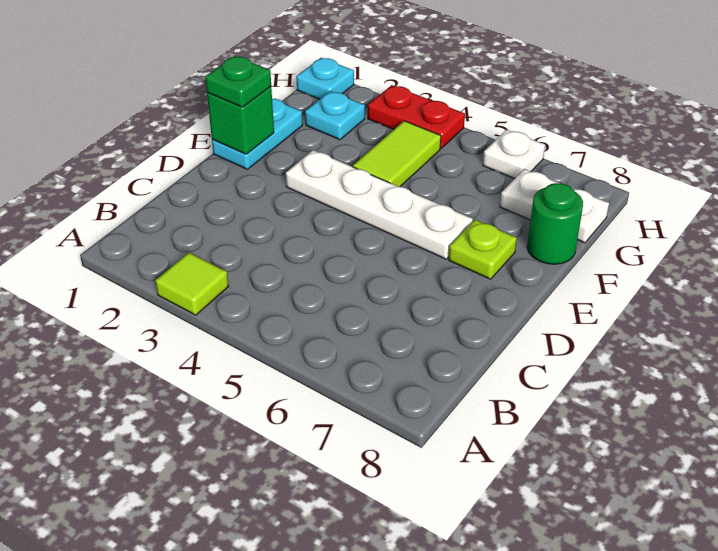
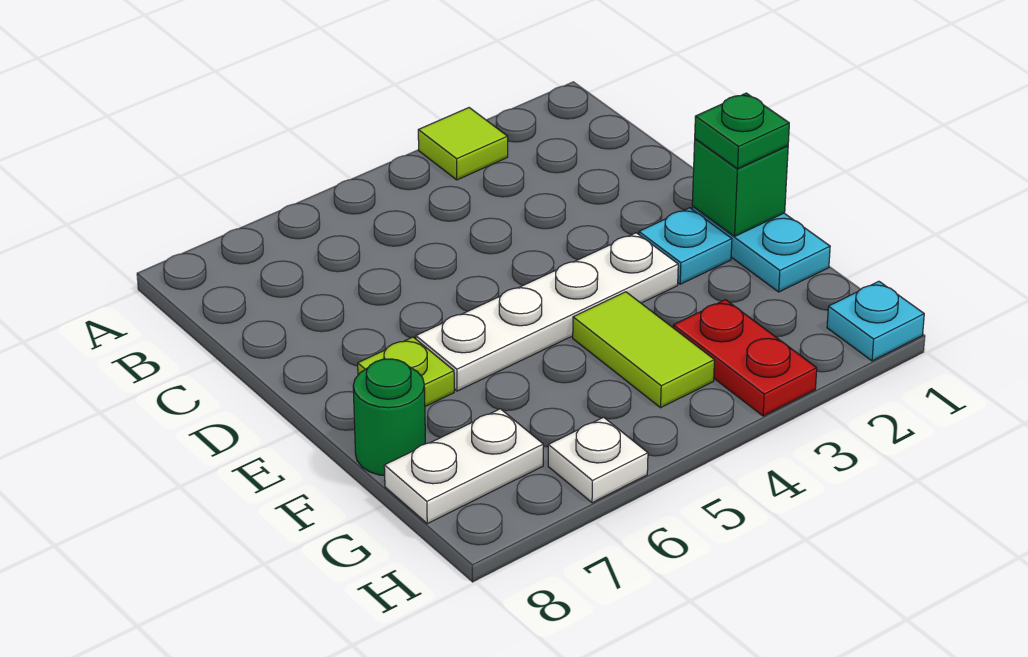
cyan plate G2 level 1 -> cyan plate E2 level 1
red plate H3:H4 level 1 -> red plate G3:H3 level 1

